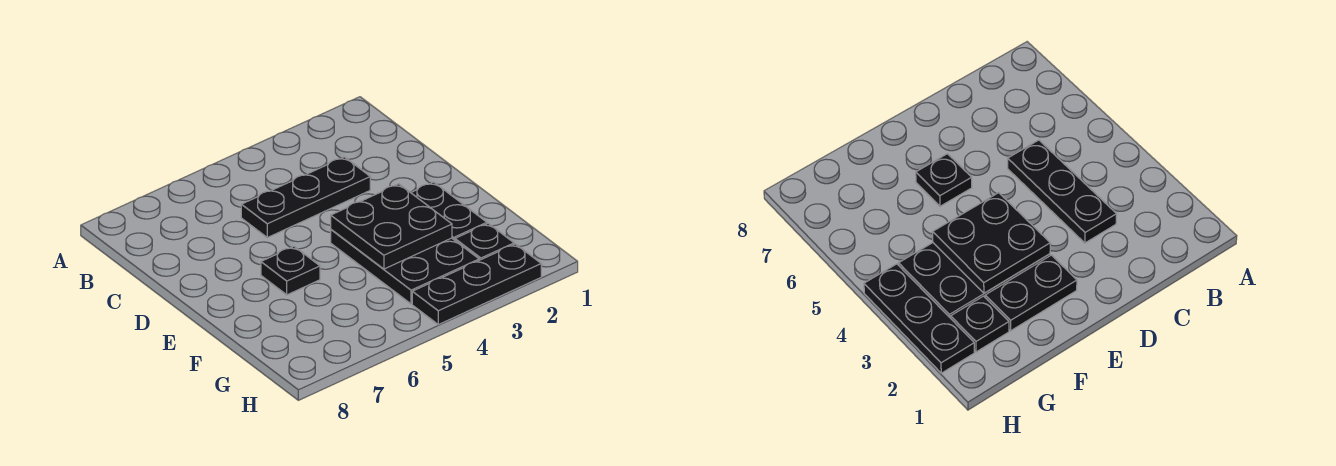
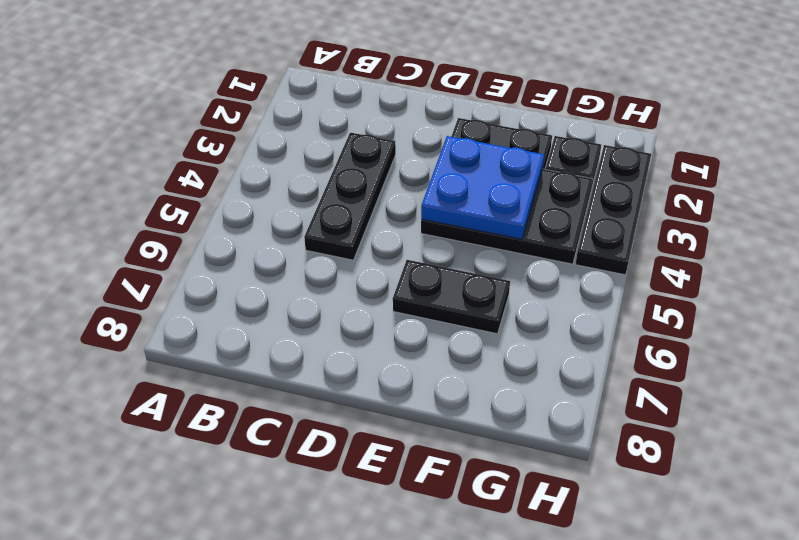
black plate E3:F4 level 2 -> blue plate E3:F4 level 2
black plate E6 level 1 -> black plate E6:F6 level 1

